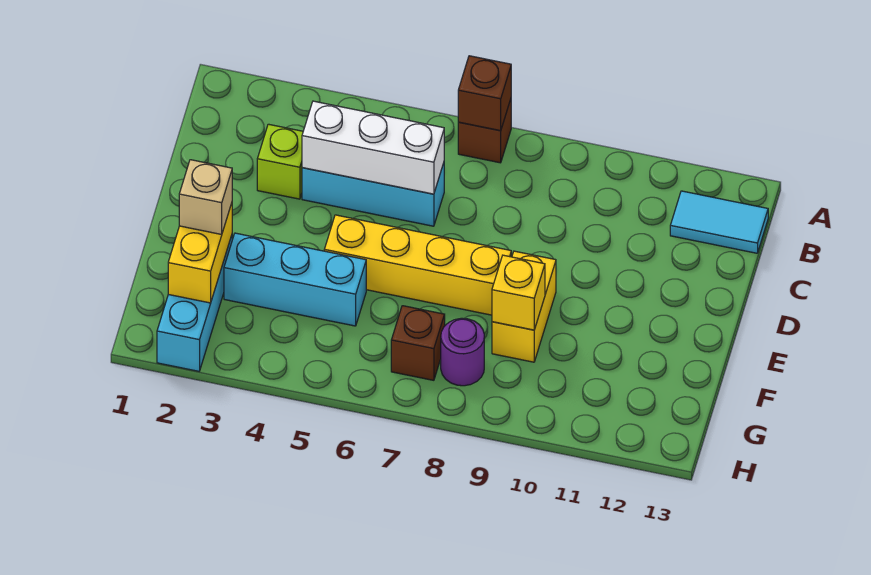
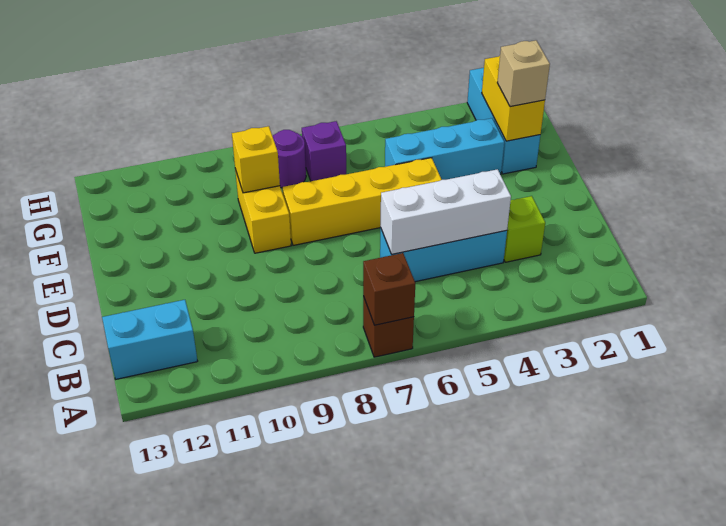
cyan tile B12:B13 level 1 -> cyan brick B12:B13 level 1
brown brick G7 level 1 -> purple brick G7 level 1

